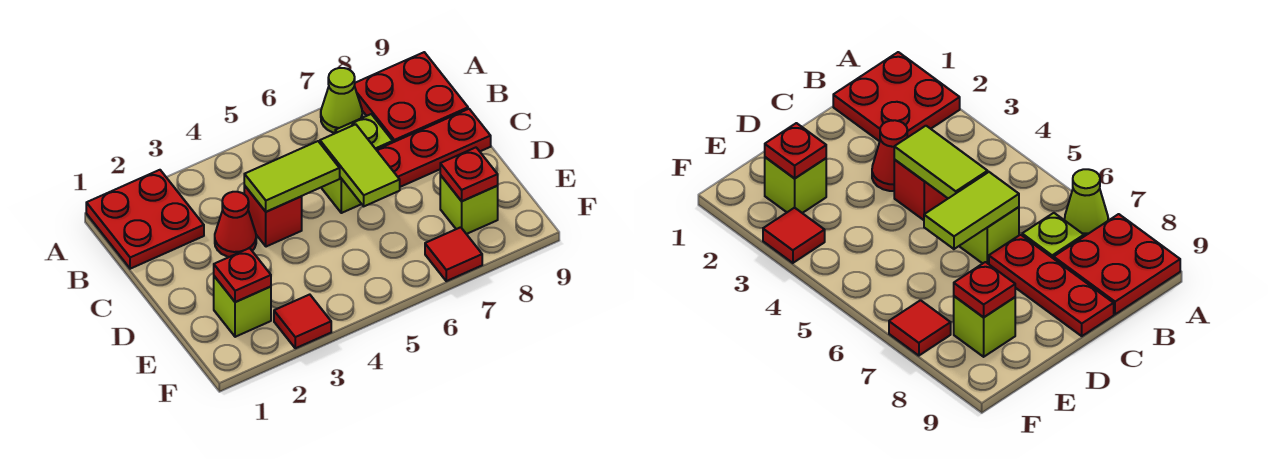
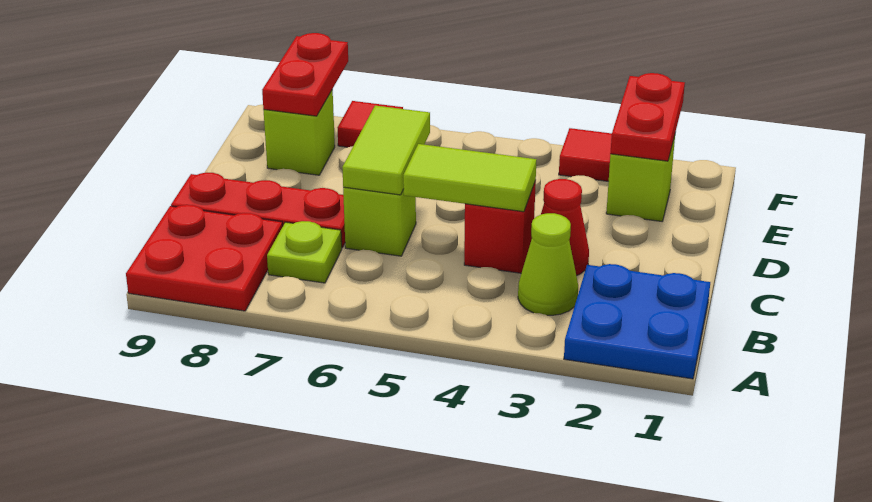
red plate A1:B2 level 1 -> blue plate A1:B2 level 1
lime cone A7 level 1 -> lime cone B3 level 1
red plate E2 level 2 -> red plate E2:F2 level 2
red plate E8 level 2 -> red plate E8:F8 level 2

